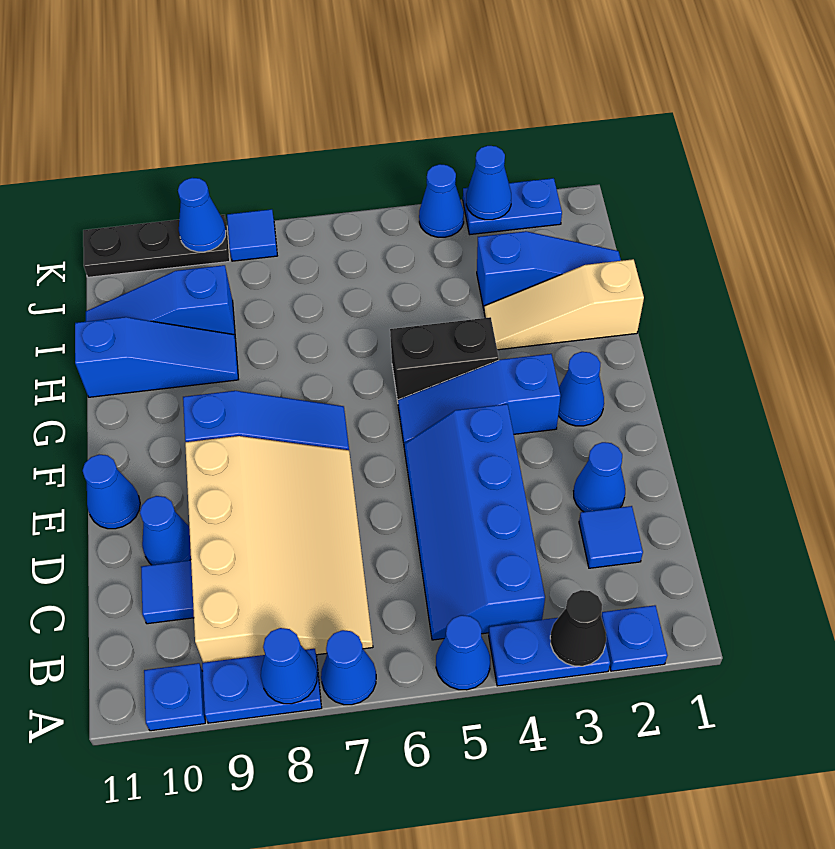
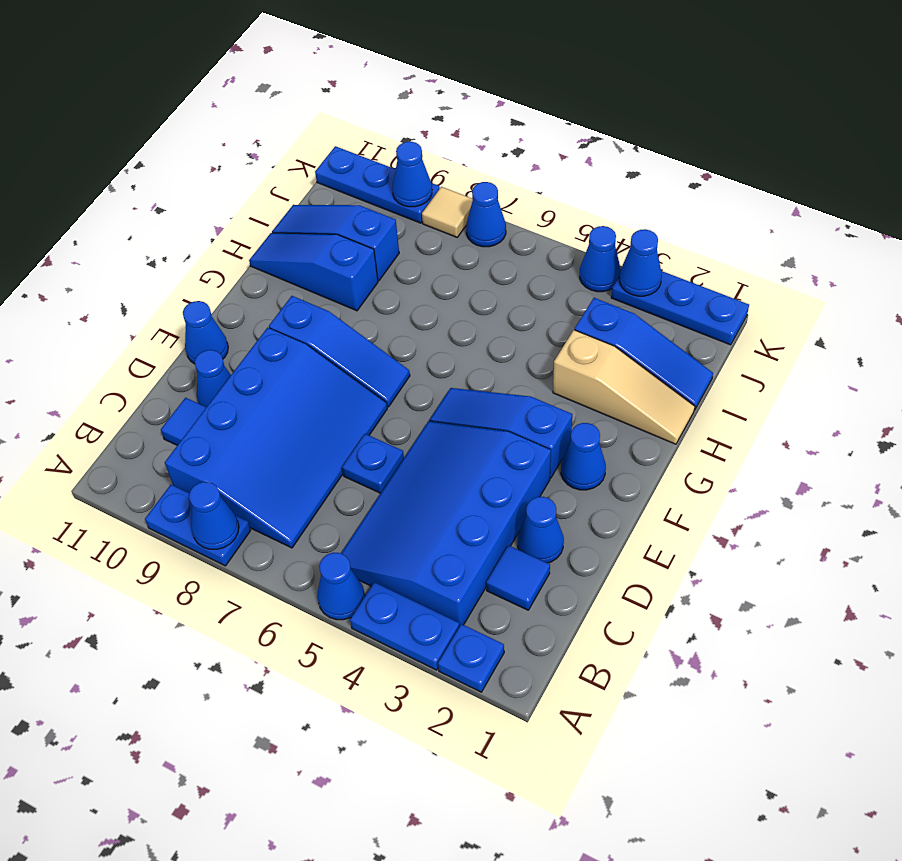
black cone A3 level 2 -> none
blue cone A7 level 1 -> blue cone K7 level 1
blue plate A10 level 1 -> blue plate D6 level 1
blue slope B4:E5 level 1 top 4 -> blue slope B3:E5 level 1 top 3
tan slope B7:E9 level 1 top 9 -> blue slope B7:E9 level 1 top 9
black brick G4:G5 level 1 -> none
tan slope H1:H3 level 1 top 1 -> tan slope H1:H3 level 1 top 3
blue slope H9:H11 level 1 top 11 -> blue slope H9:H11 level 1 top 9
blue plate K2:K3 level 1 -> blue plate K1:K3 level 1
blue tile K8 level 1 -> tan tile K8 level 1
black plate K9:K11 level 1 -> blue plate K9:K11 level 1

